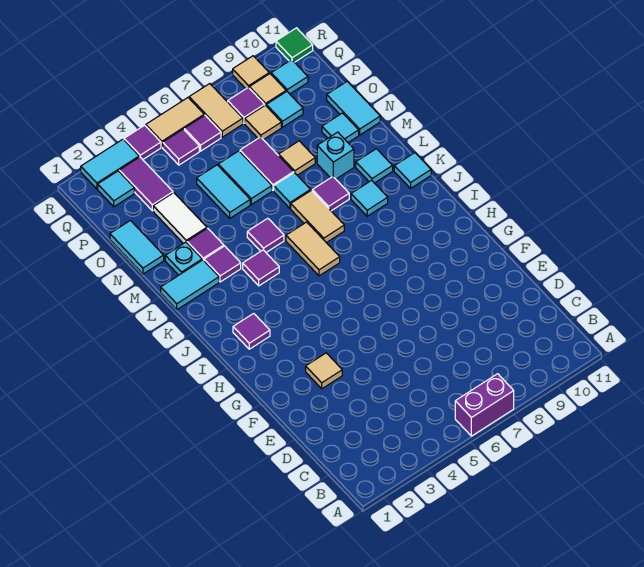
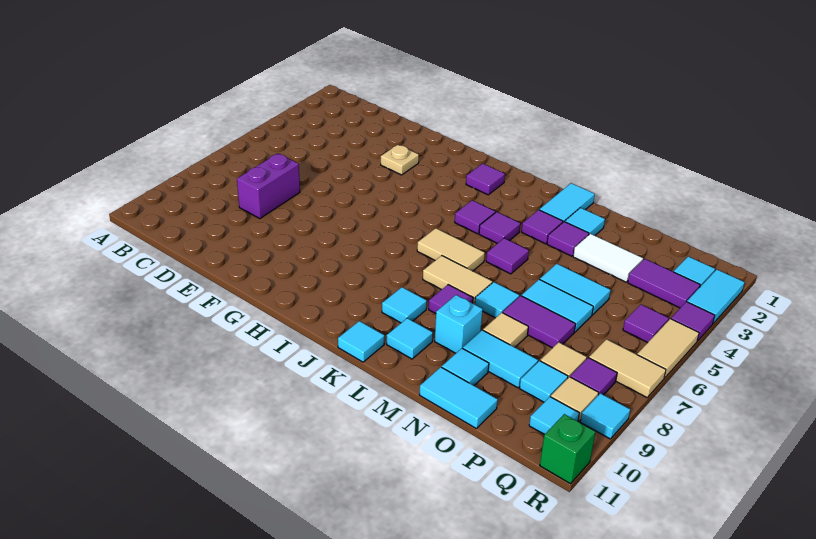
purple brick A6:A7 level 1 -> purple brick D7:D8 level 1
tan tile F3 level 1 -> tan plate F3 level 1
cyan plate M2 level 1 -> cyan tile M2 level 1
cyan tile N1:O1 level 1 -> cyan tile N9:O9 level 1
purple tile Q6 level 1 -> purple tile J4 level 1
tan tile R9 level 1 -> cyan tile R9 level 1
green tile R11 level 1 -> green brick R11 level 1

